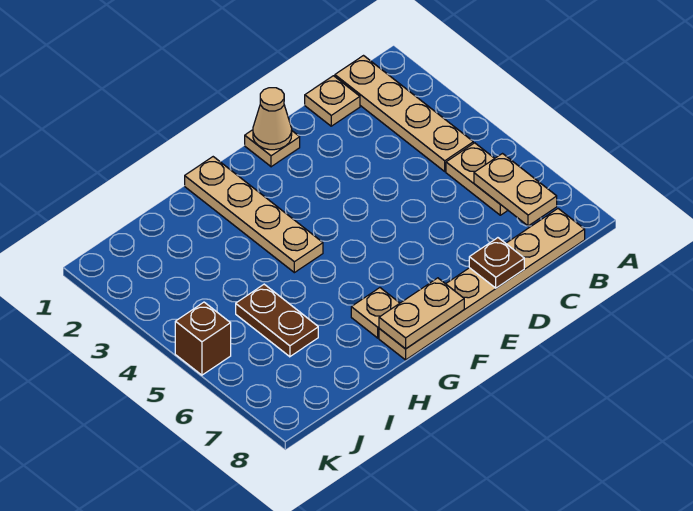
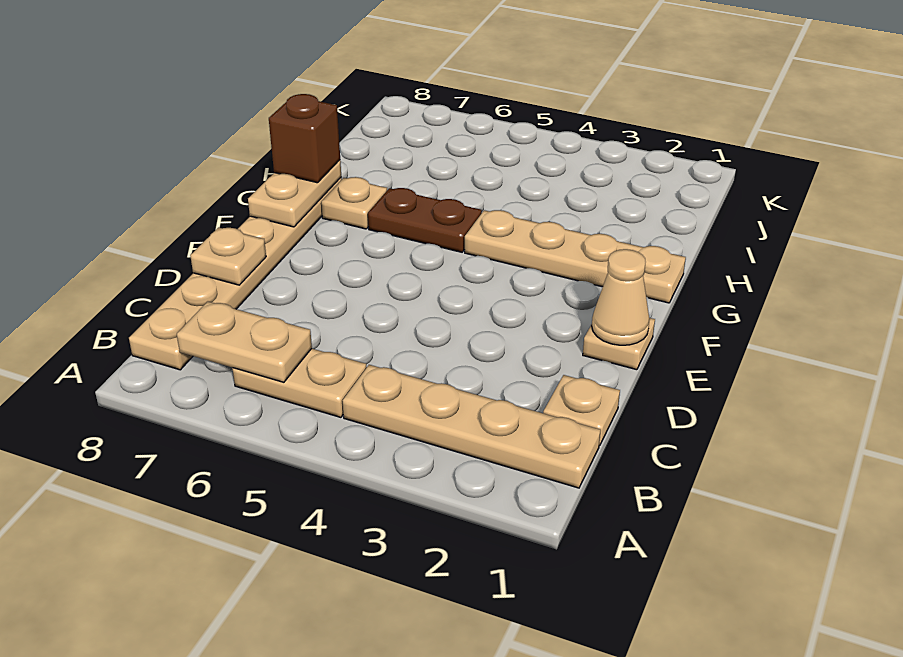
brown plate D8 level 2 -> tan plate D8 level 2
brown plate I5:I6 level 1 -> brown plate G5:G6 level 1
brown brick K5 level 1 -> brown brick G8 level 3

